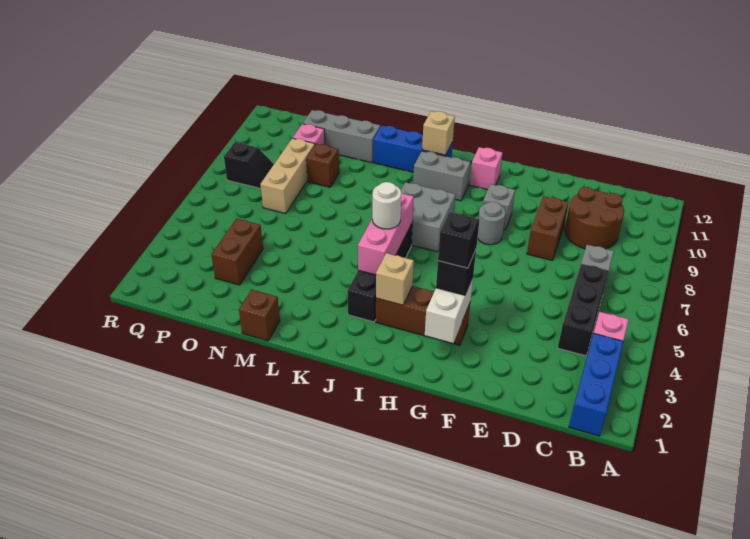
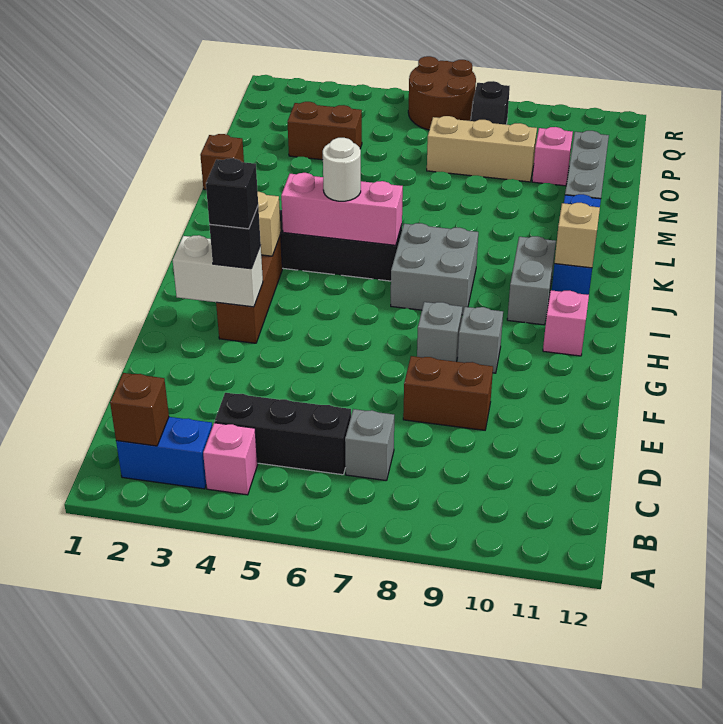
blue brick B1:B3 level 1 -> blue brick B2:B3 level 1
brown round brick C9:D10 level 1 -> brown round brick Q6:R7 level 1
grey round brick G8 level 1 -> grey brick G8 level 1
brown brick N9 level 1 -> brown brick B2 level 2

